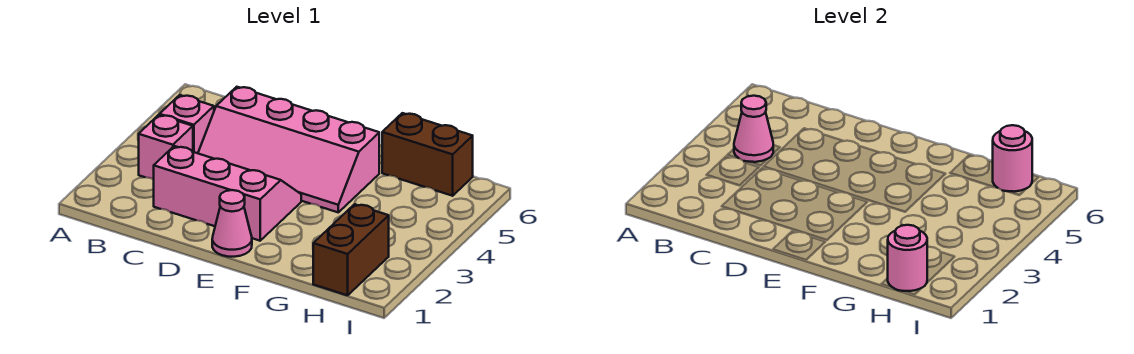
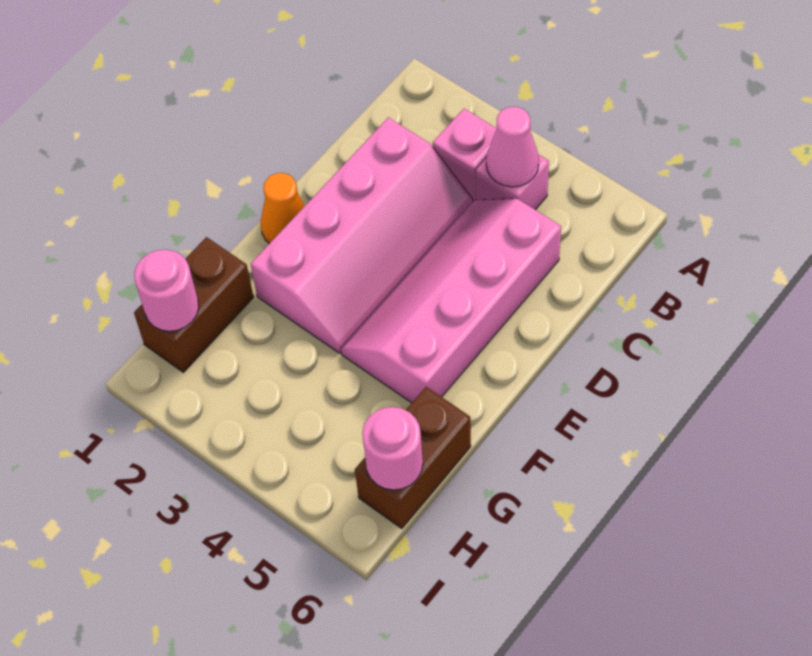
pink slope C2:E3 level 1 top 2 -> pink slope C2:F3 level 1 top 2
pink cone E1 level 1 -> orange cone E1 level 1
brown brick H1:H2 level 1 -> brown brick G1:H1 level 1

